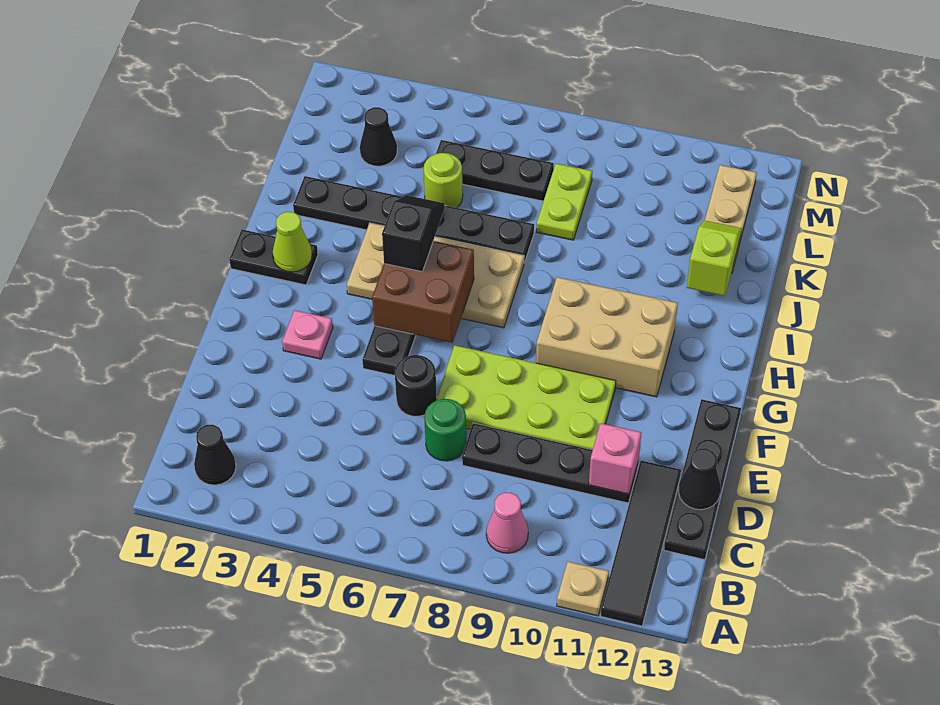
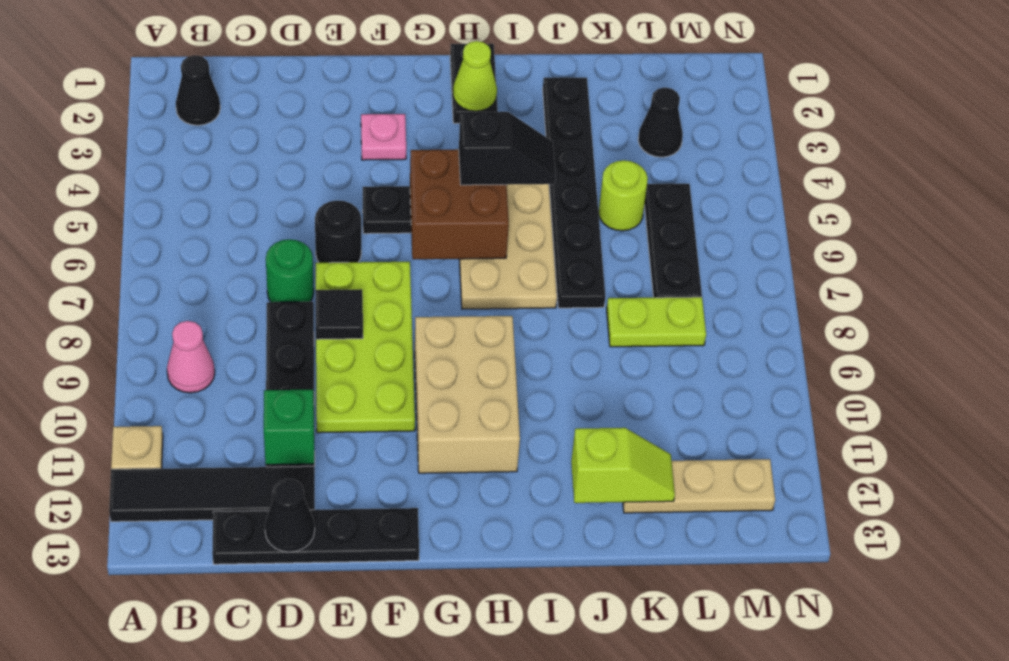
pink brick D11 level 2 -> green brick D11 level 2
none -> black tile E8 level 2

